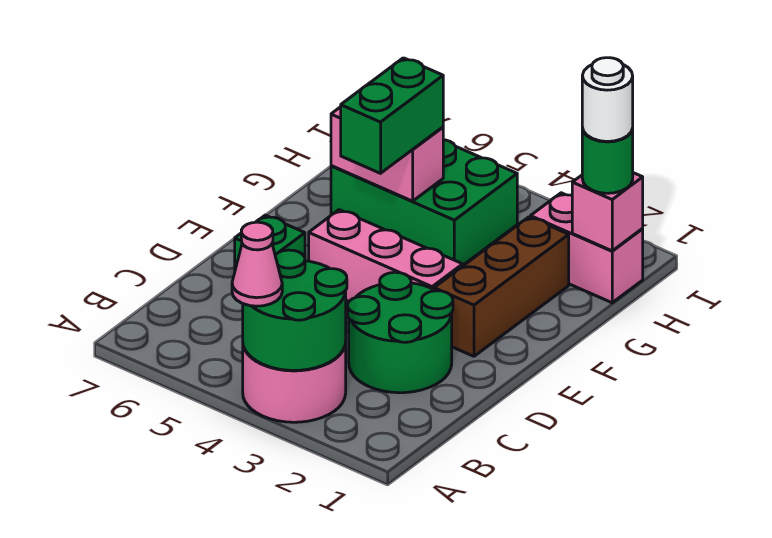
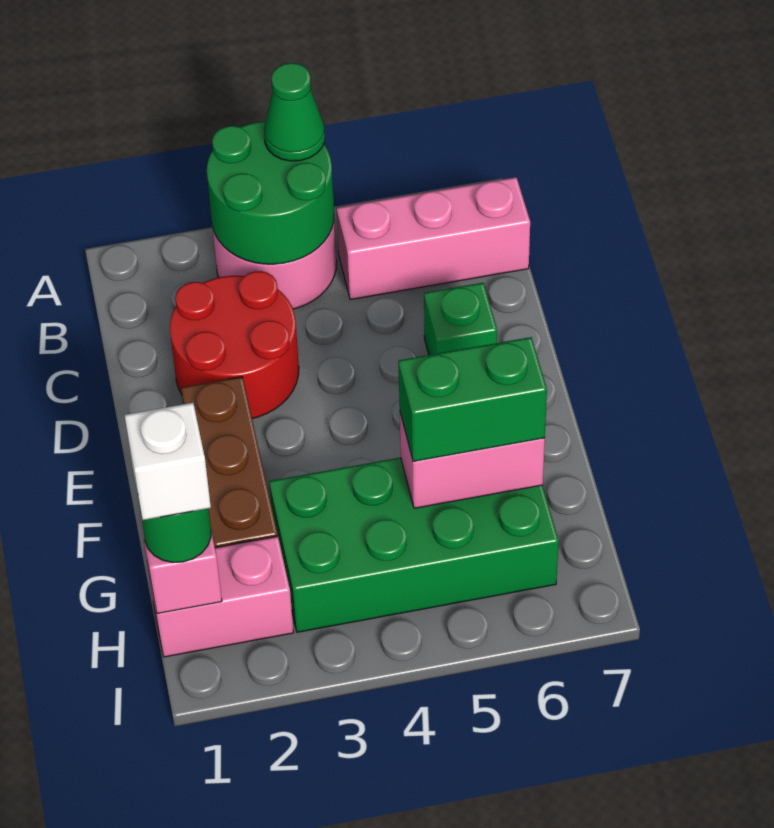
pink cone A4 level 3 -> green cone A4 level 3
green round brick C2:D3 level 1 -> red round brick C2:D3 level 1
pink brick E3:E5 level 1 -> pink brick B5:B7 level 1
green brick F5:G5 level 3 -> green brick G5:G6 level 3
green brick G4:H6 level 1 -> green brick G3:H6 level 1
white round brick H1 level 4 -> white brick H1 level 4

